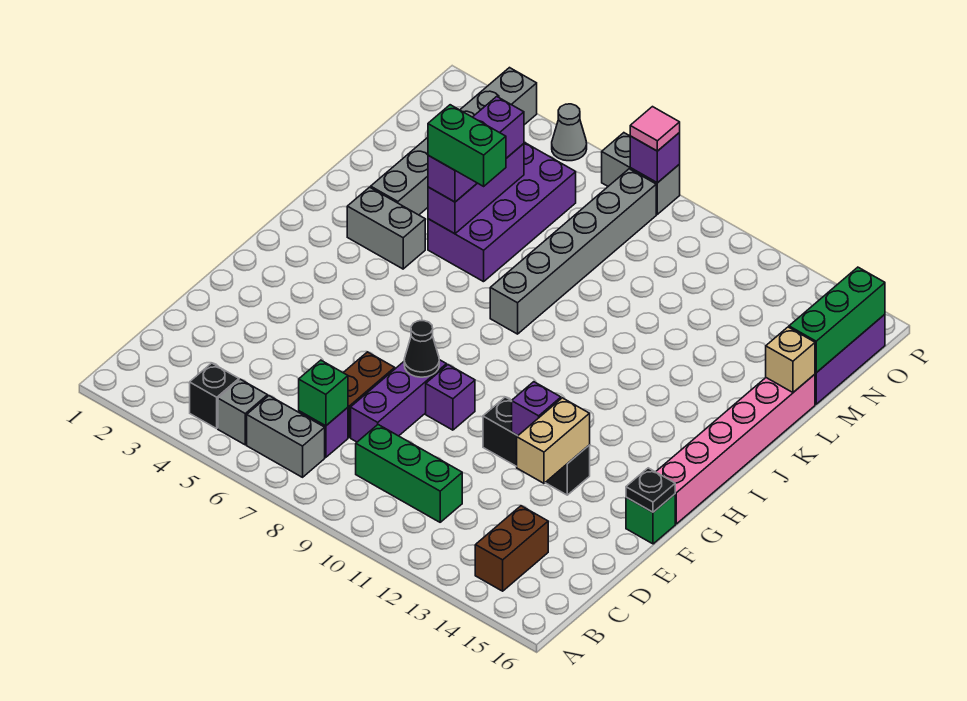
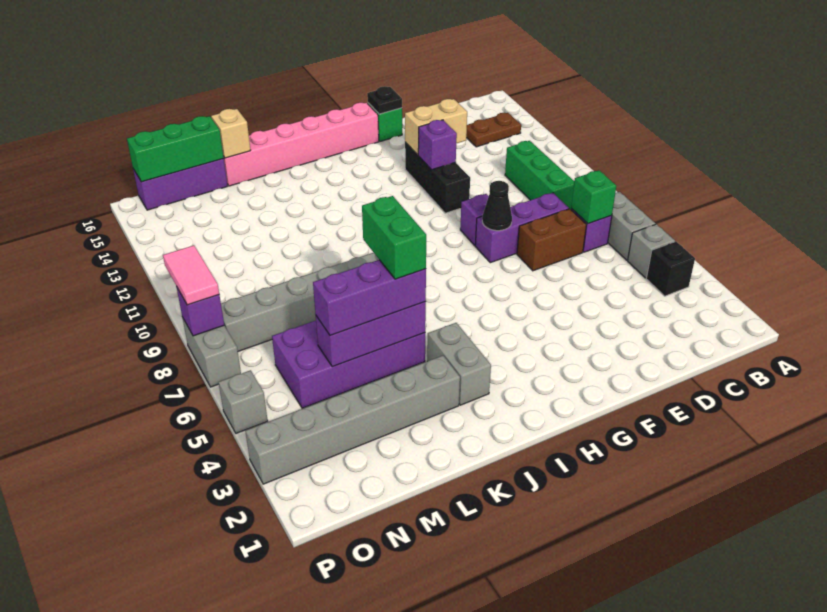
brown brick B14:C14 level 1 -> brown plate B14:C14 level 1
grey cone P5 level 1 -> grey brick P5 level 1
pink tile P8 level 3 -> pink tile P8:P9 level 3

